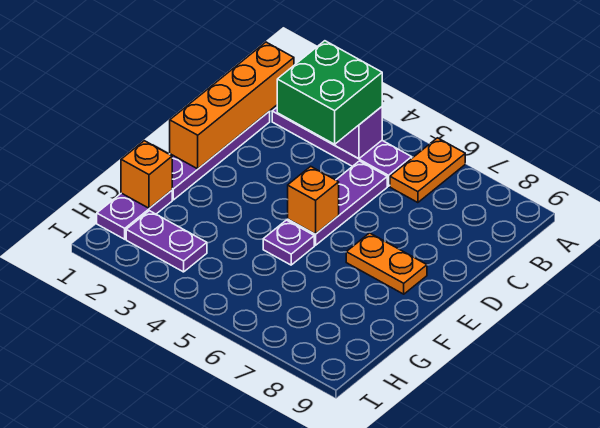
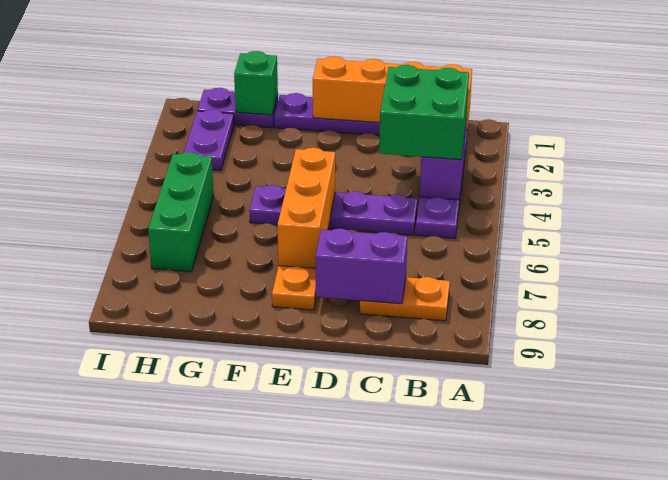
orange plate A6:B6 level 1 -> orange plate B8:C8 level 1
none -> purple brick C8:D8 level 2
orange brick E5 level 2 -> orange brick E5:E7 level 2
orange brick G1 level 2 -> green brick G1 level 2
none -> green brick H5:H7 level 1

